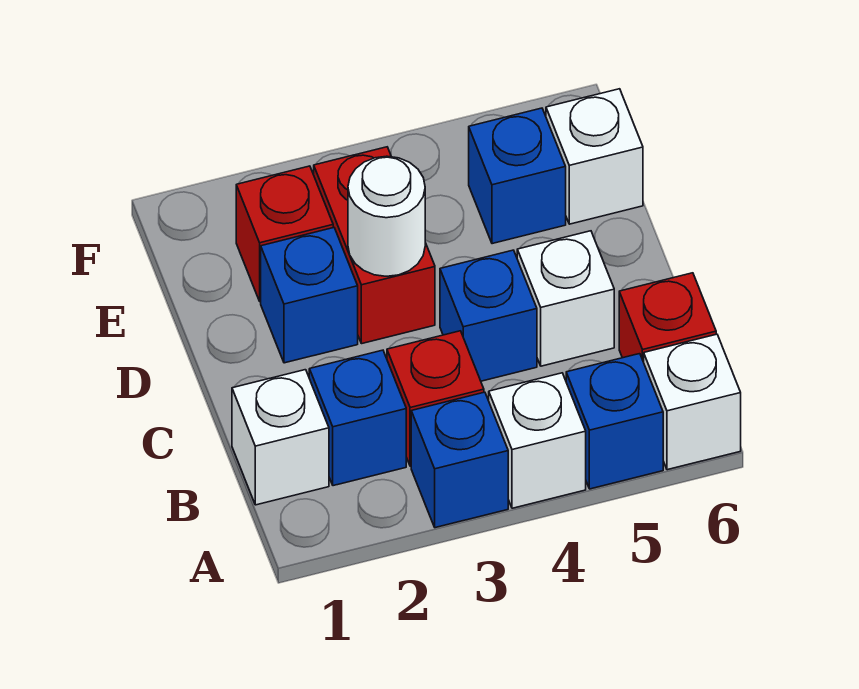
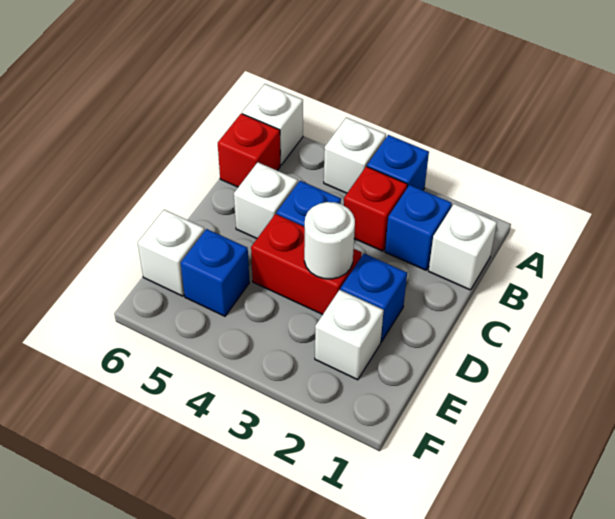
blue brick A5 level 1 -> none
red brick D3:E3 level 1 -> red brick D3:D4 level 1
red brick E2 level 1 -> white brick E2 level 1

